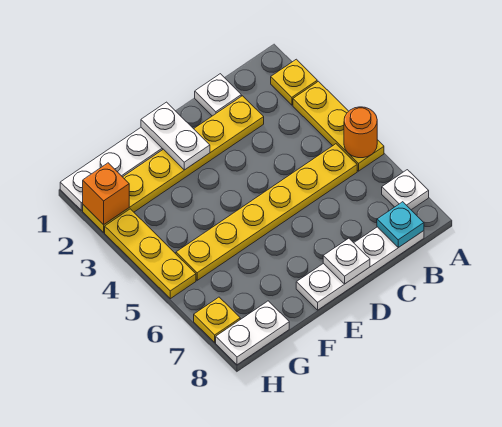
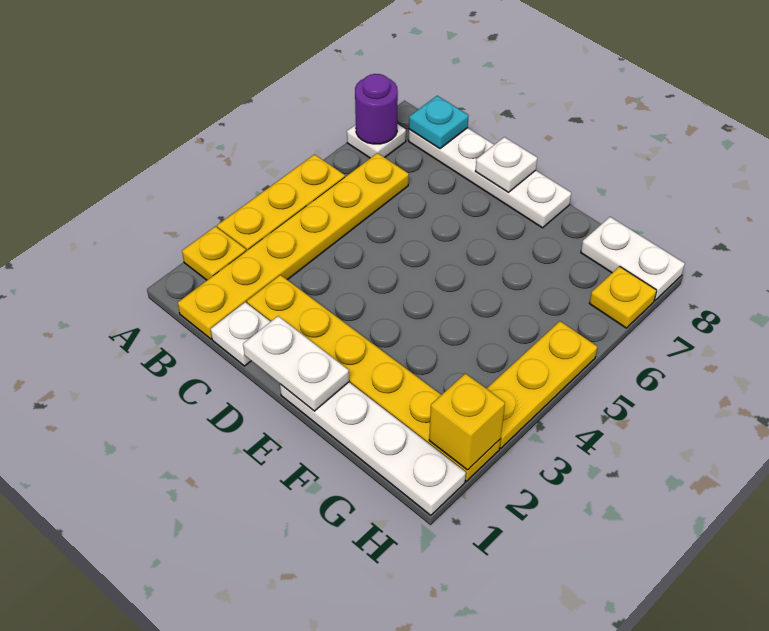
orange round brick A5 level 2 -> none
none -> purple round brick A7 level 2
yellow plate B5:G5 level 1 -> yellow plate B1:B6 level 1
white plate E1:E2 level 2 -> white plate D1:E1 level 2
orange brick H2 level 2 -> yellow brick H2 level 2

